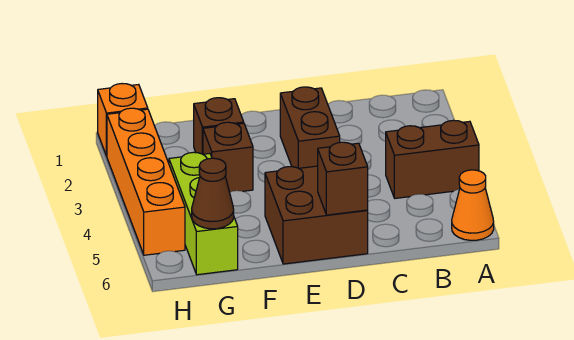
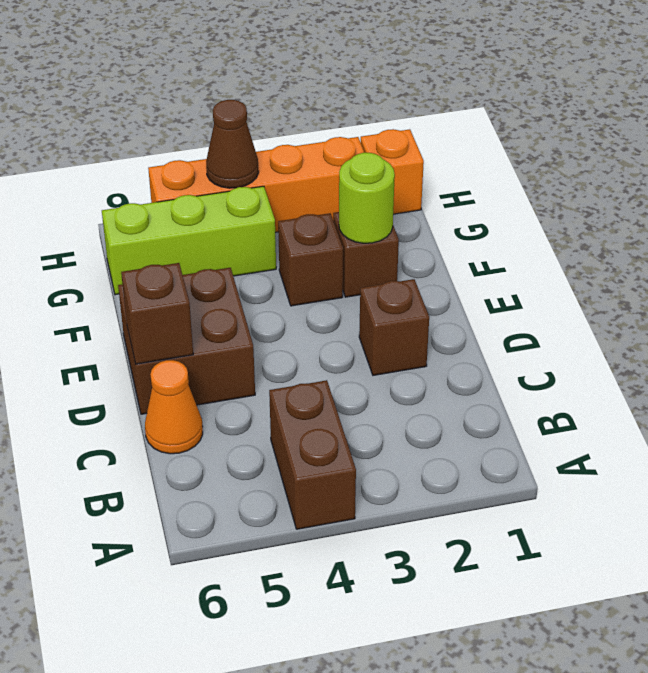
orange cone A6 level 1 -> orange cone C6 level 1
brown brick D2:D3 level 1 -> brown brick D2 level 1
none -> lime round brick F2 level 2
brown cone G6 level 2 -> brown cone H4 level 2

